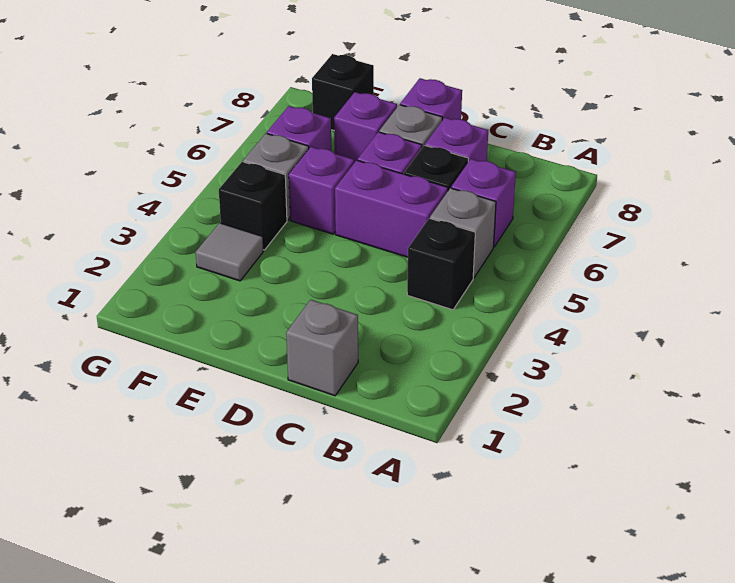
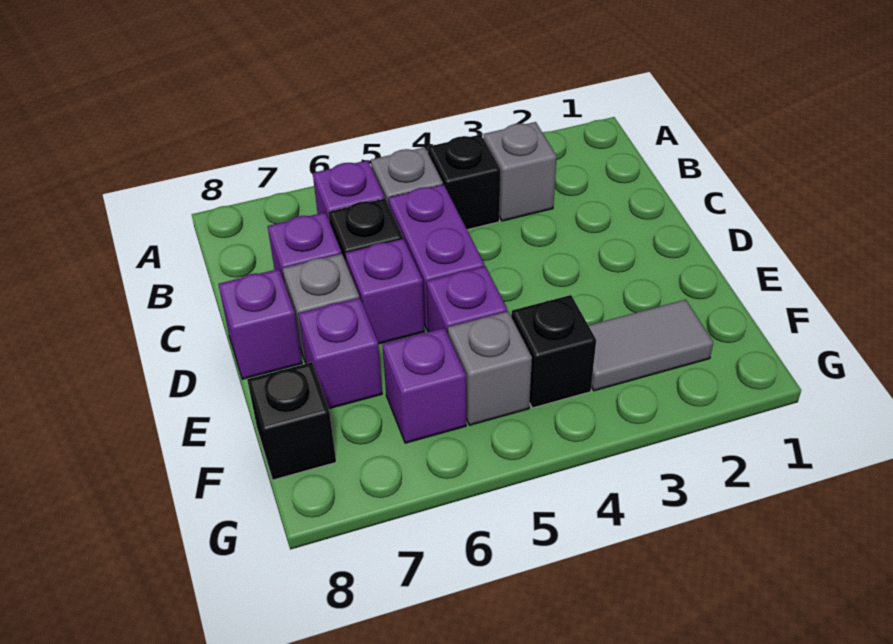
grey brick C1 level 1 -> grey brick B3 level 1
grey tile F3 level 1 -> grey tile F2:F3 level 1

